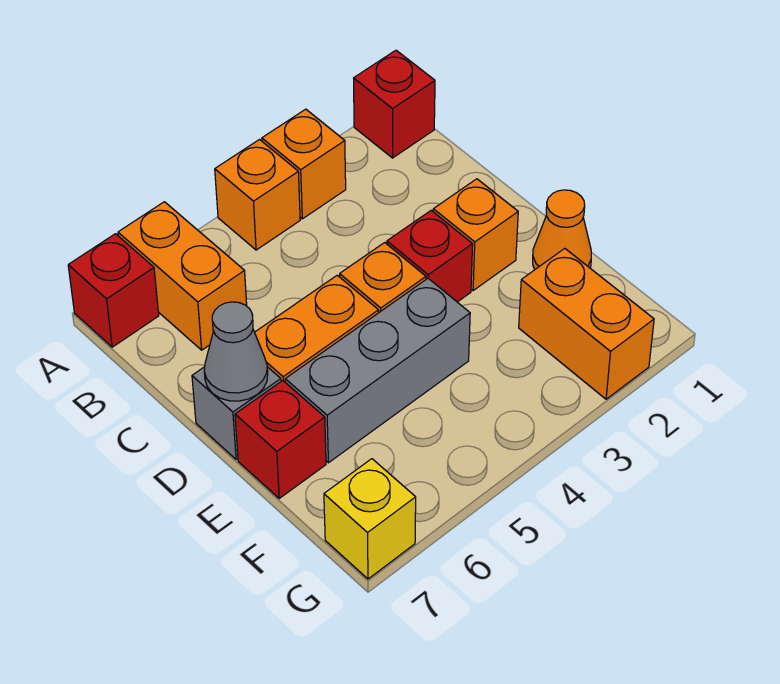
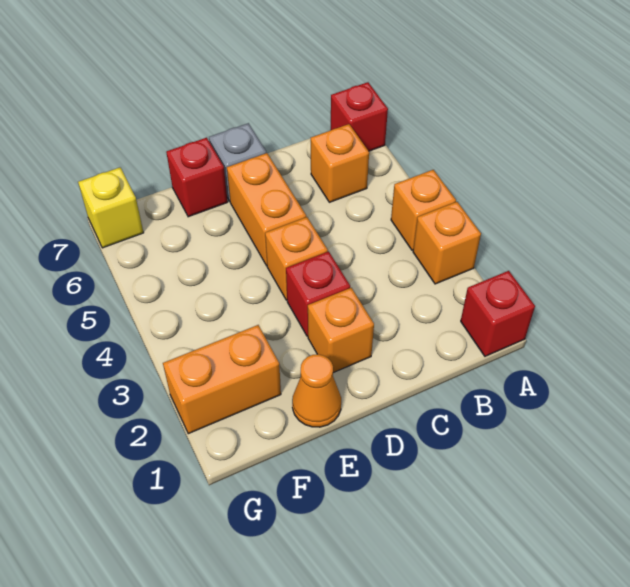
orange brick A6:B6 level 1 -> orange brick B6 level 1
grey cone D7 level 2 -> none
grey brick E4:E6 level 1 -> none

